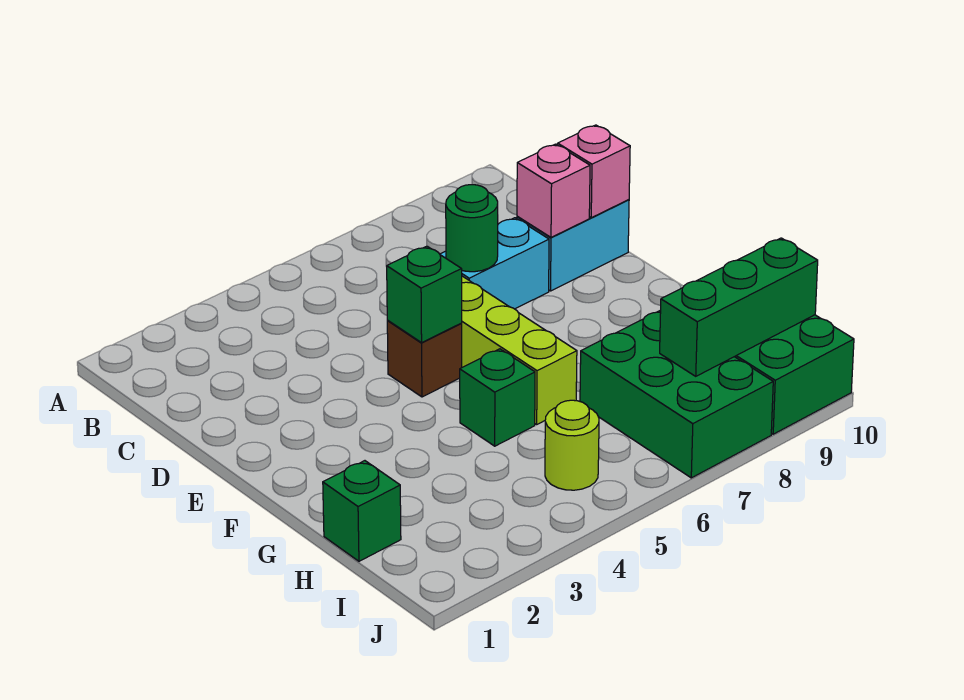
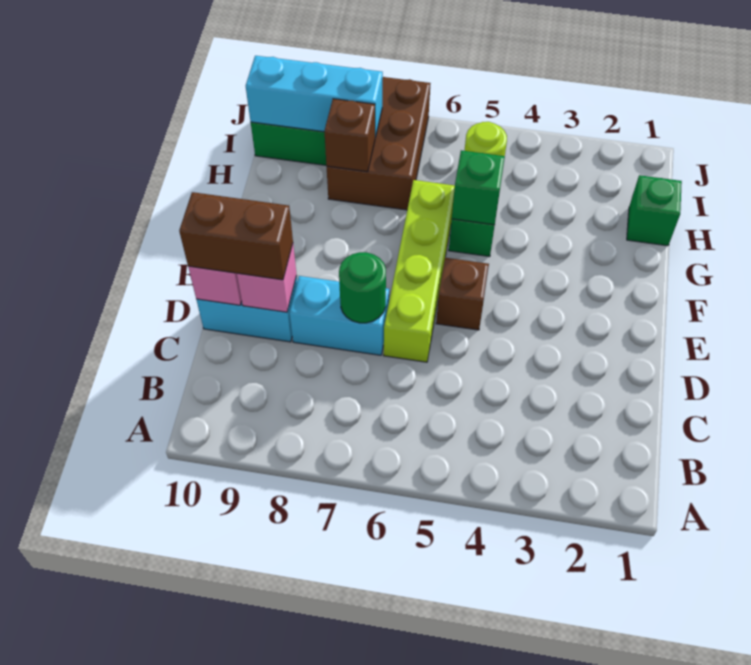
none -> brown brick D9:D10 level 3
green brick E5 level 2 -> green brick G5 level 2
green brick H7:J8 level 1 -> brown brick H7:J8 level 1
none -> brown brick H8 level 2
green brick I8:I10 level 2 -> cyan brick I8:I10 level 2

